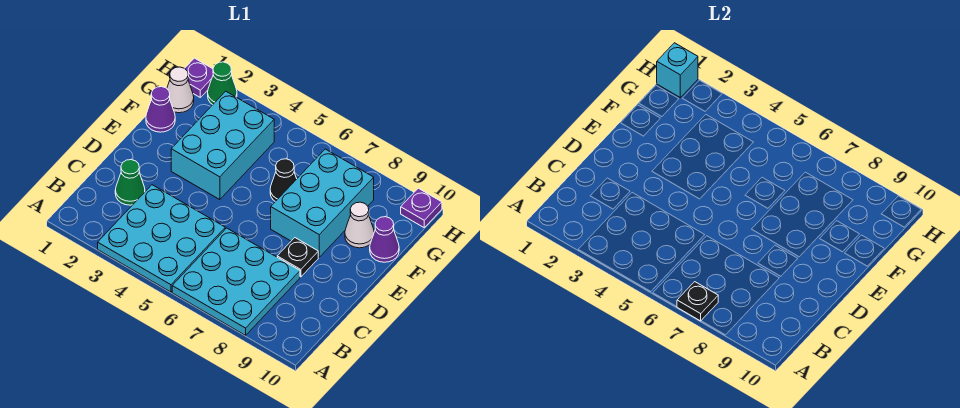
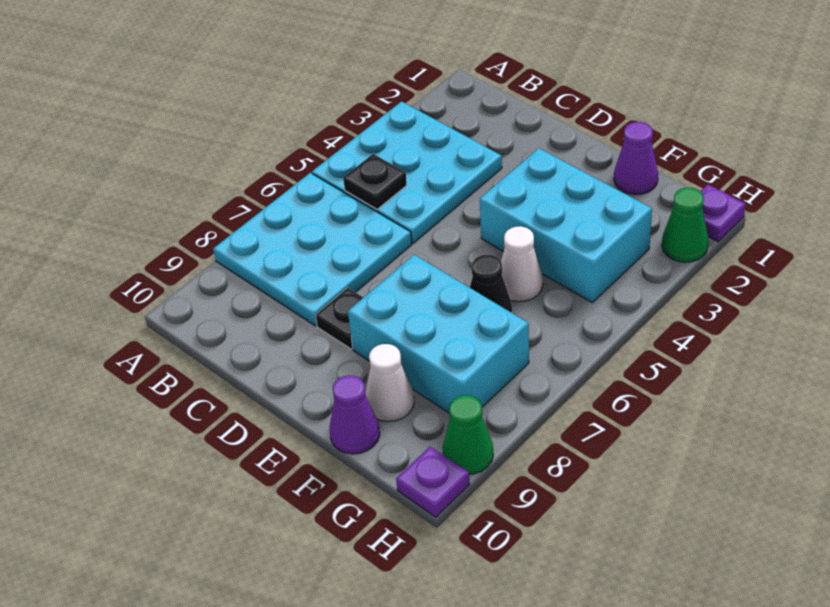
black plate A7 level 2 -> black plate B5 level 2
green cone C2 level 1 -> green cone H9 level 1
white cone G1 level 1 -> white cone F5 level 1
cyan brick H1 level 2 -> none

